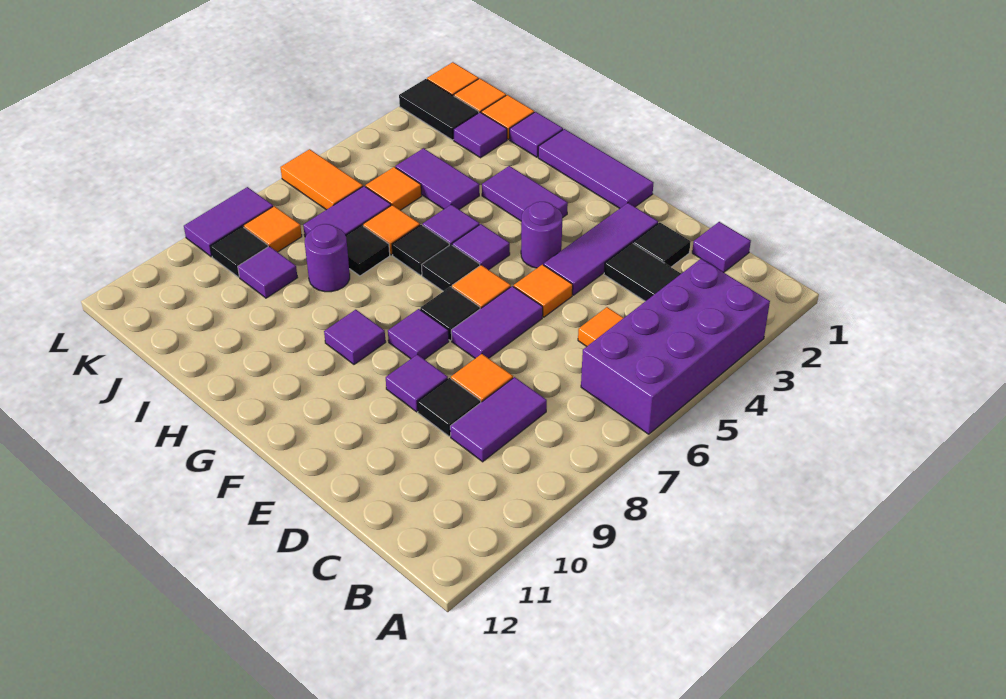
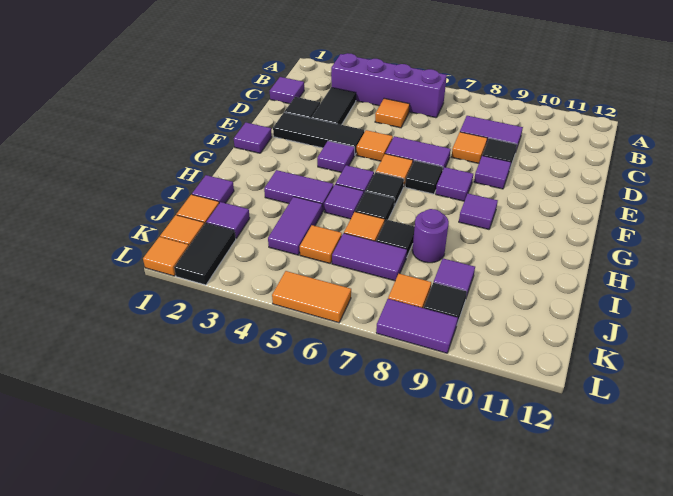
purple brick A3:B6 level 1 -> purple brick B3:B6 level 1
purple tile E2:E4 level 1 -> black tile E2:E4 level 1
purple tile F1:H1 level 1 -> purple tile F1 level 1
purple round brick F4 level 1 -> purple tile F4 level 1
purple tile G3:H3 level 1 -> purple tile H3:H4 level 1
orange tile K6:L6 level 1 -> orange tile L5:L6 level 1

